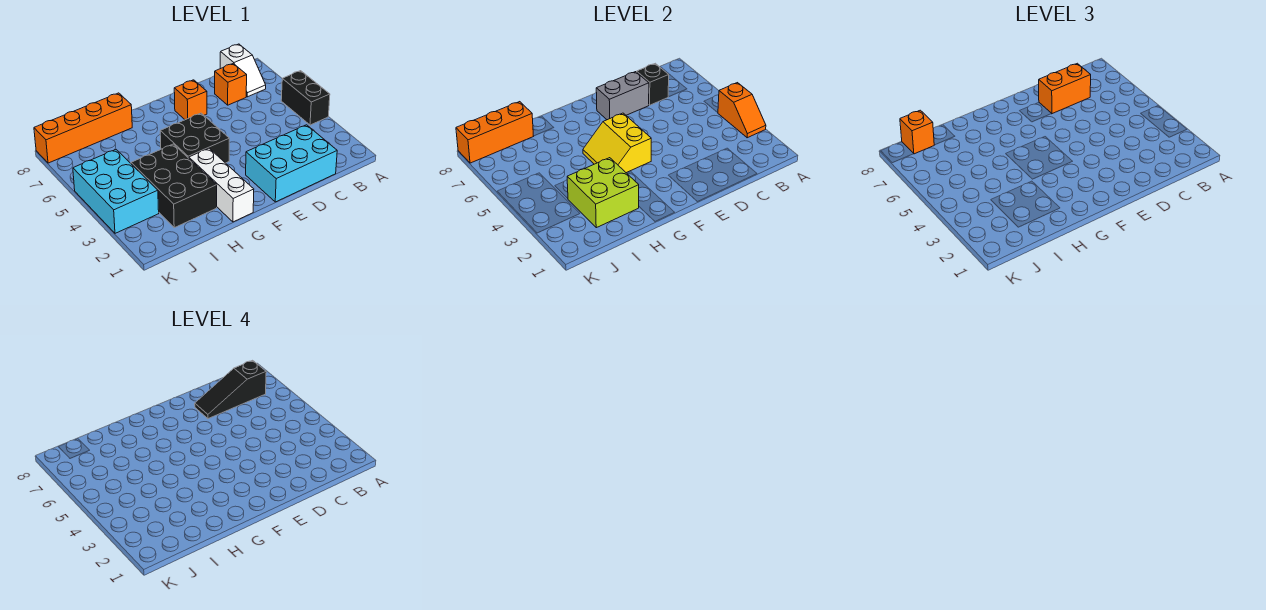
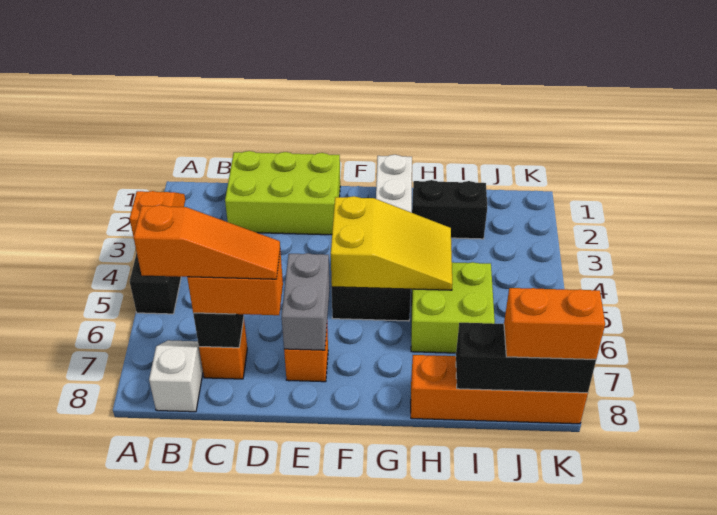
black slope B7:D7 level 4 top B -> orange slope B7:D7 level 4 top B
cyan brick C1:E2 level 1 -> lime brick C1:E2 level 1
grey brick D7:E7 level 2 -> grey brick E6:E7 level 2
yellow slope F4:G5 level 2 top F -> yellow slope F4:H5 level 2 top F
black brick H2:I4 level 1 -> black brick H2:I2 level 1
lime brick H2:I3 level 2 -> lime brick H5:I6 level 1
orange brick I8:K8 level 2 -> black brick I8:K8 level 2
cyan brick J3:K5 level 1 -> none
orange brick J8 level 3 -> orange brick J8:K8 level 3

